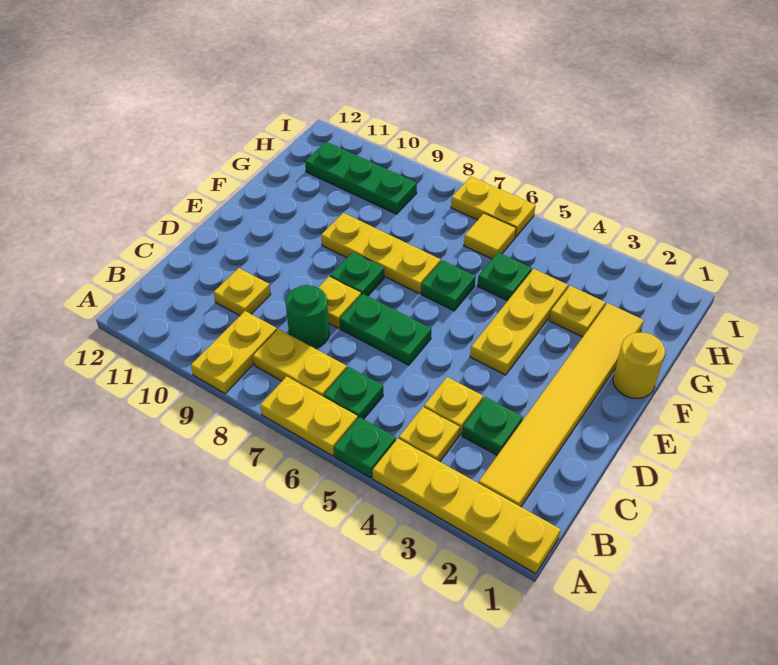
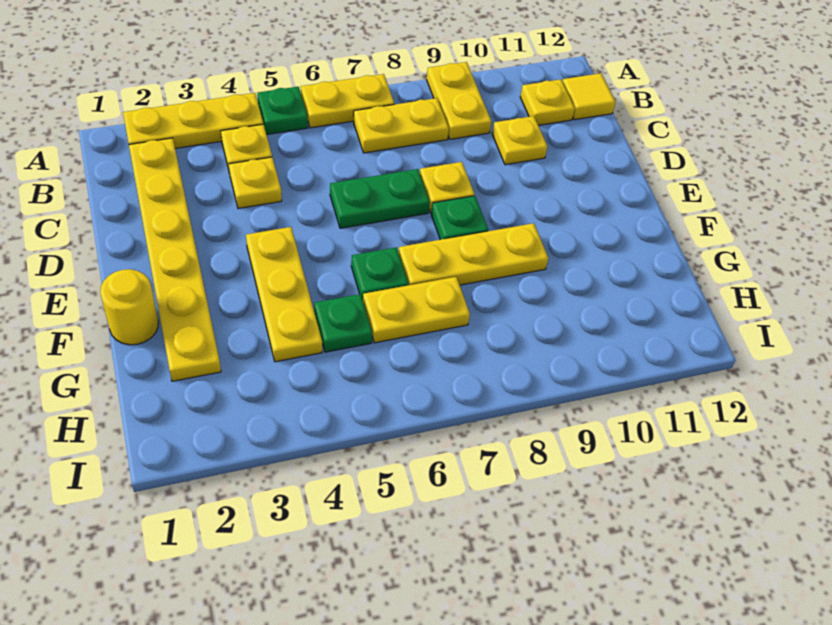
yellow plate A1:A4 level 1 -> yellow plate A2:A4 level 1
yellow tile B2:G2 level 1 -> yellow plate B2:G2 level 1
green plate B6 level 1 -> none
green plate C3 level 1 -> none
green round brick C8 level 1 -> none
yellow plate G3 level 1 -> yellow plate B11 level 1
yellow tile H6 level 1 -> yellow tile B12 level 1
green plate H9:H11 level 1 -> none
yellow plate I6:I7 level 1 -> yellow plate G6:G7 level 1

